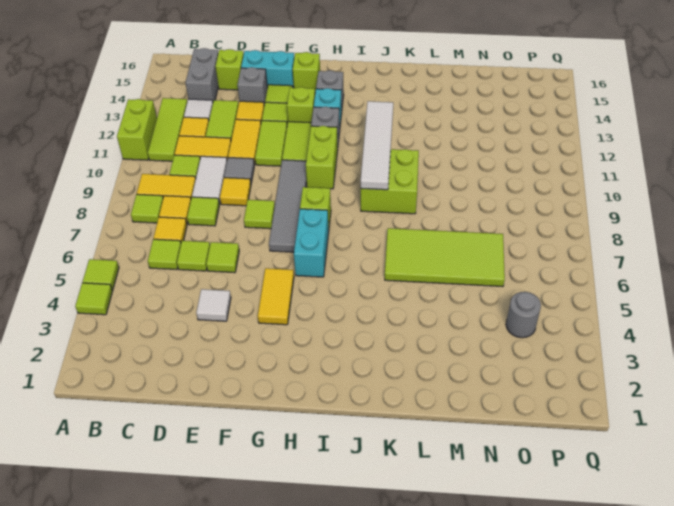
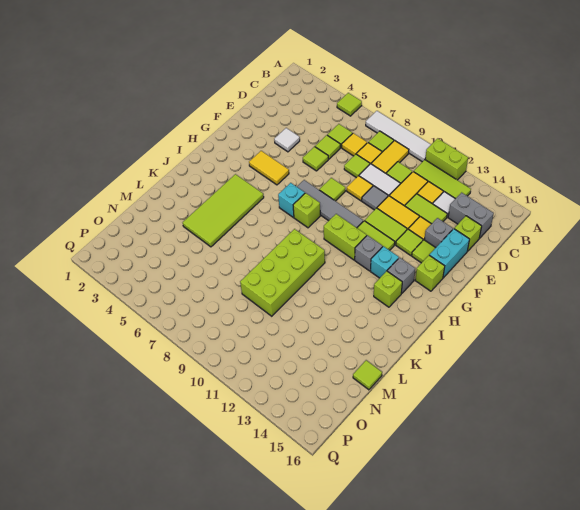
lime tile A4 level 1 -> lime tile M16 level 1
lime brick G13 level 1 -> lime brick I14 level 1
cyan brick H6:H7 level 1 -> cyan brick H7 level 1
lime brick J9:K10 level 1 -> lime brick J9:M10 level 1
white tile J9:J12 level 2 -> white tile A7:A10 level 1
lime tile K6:N7 level 1 -> lime tile I4:L5 level 1
grey round brick O4 level 1 -> none

